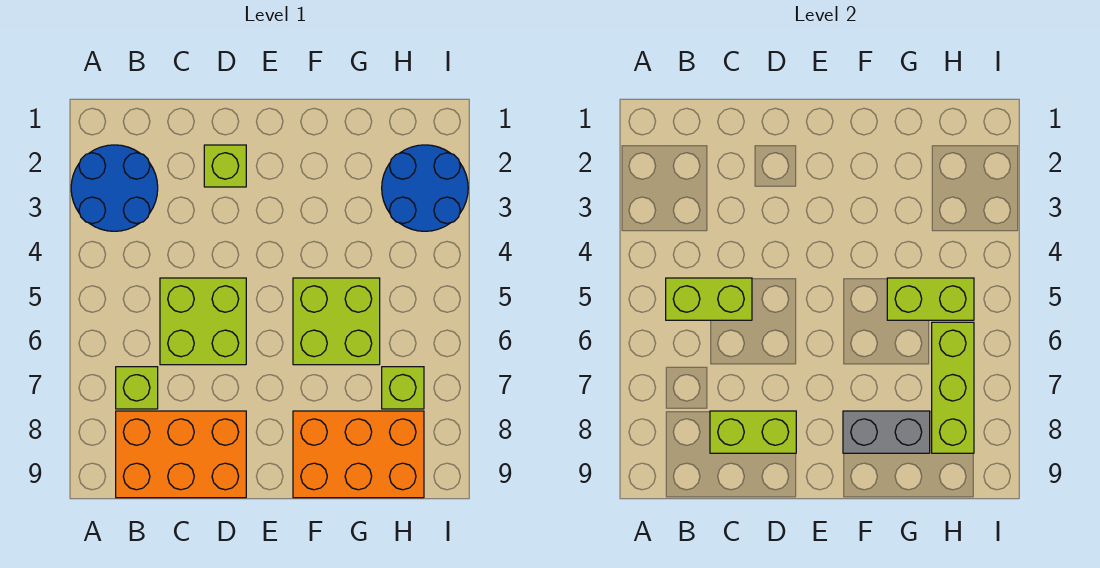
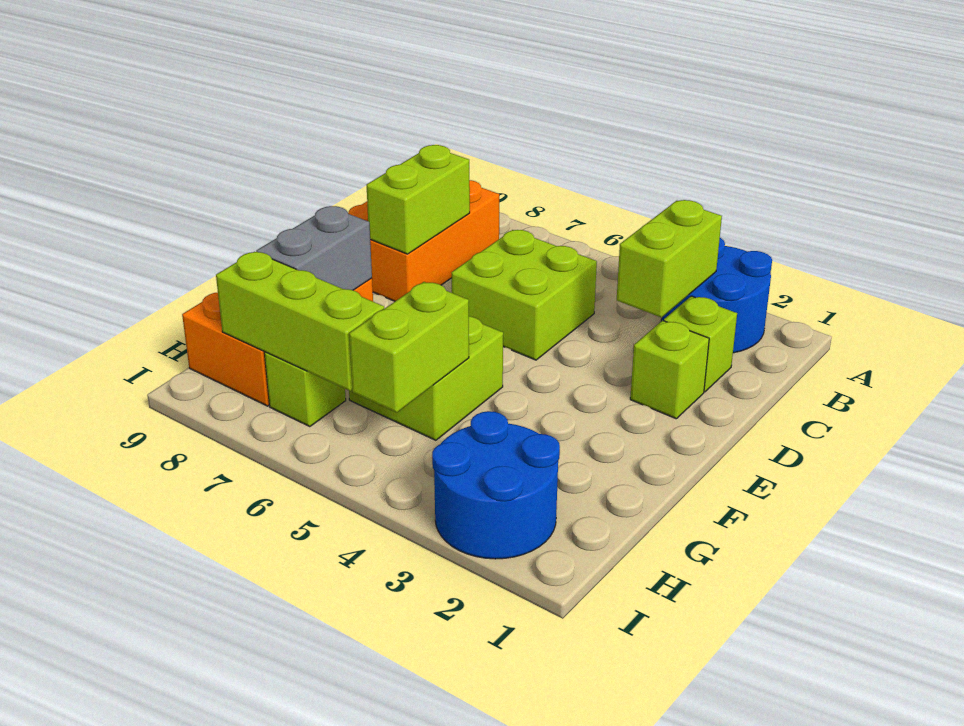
lime brick B5:C5 level 2 -> lime brick B3:C3 level 2
lime brick B7 level 1 -> lime brick C2 level 1

